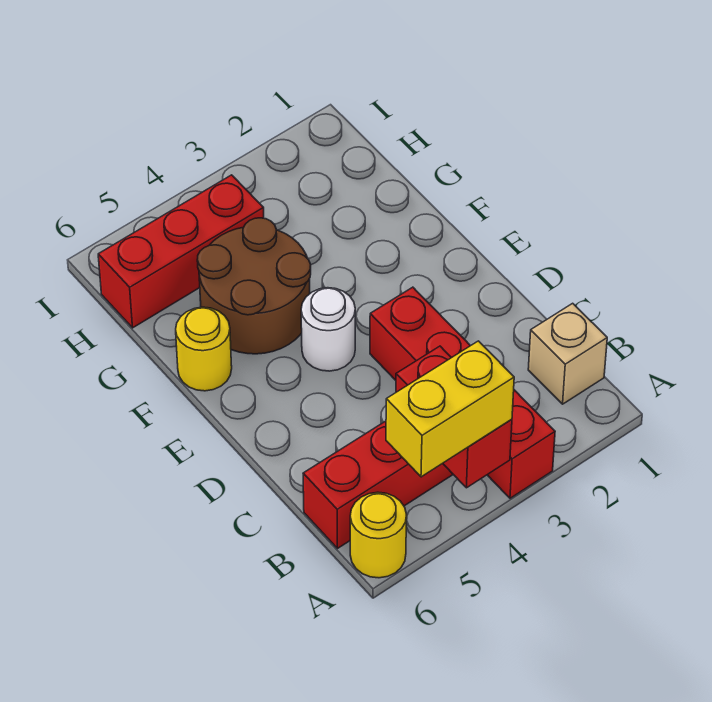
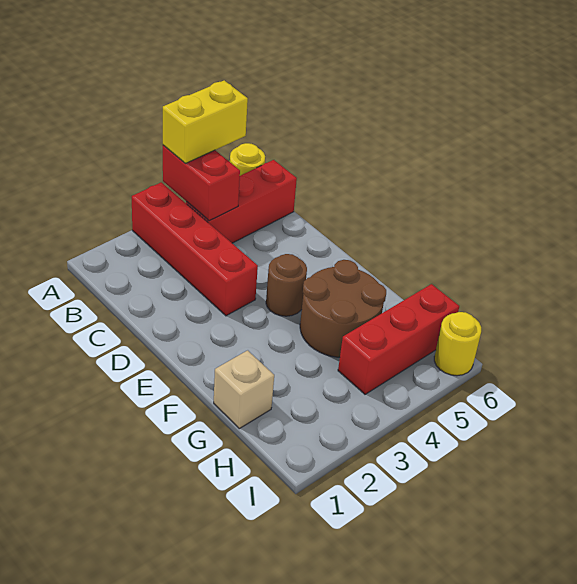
tan brick B1 level 1 -> tan brick G1 level 1
white round brick E4 level 1 -> brown round brick E4 level 1
yellow round brick F6 level 1 -> yellow round brick I6 level 1

